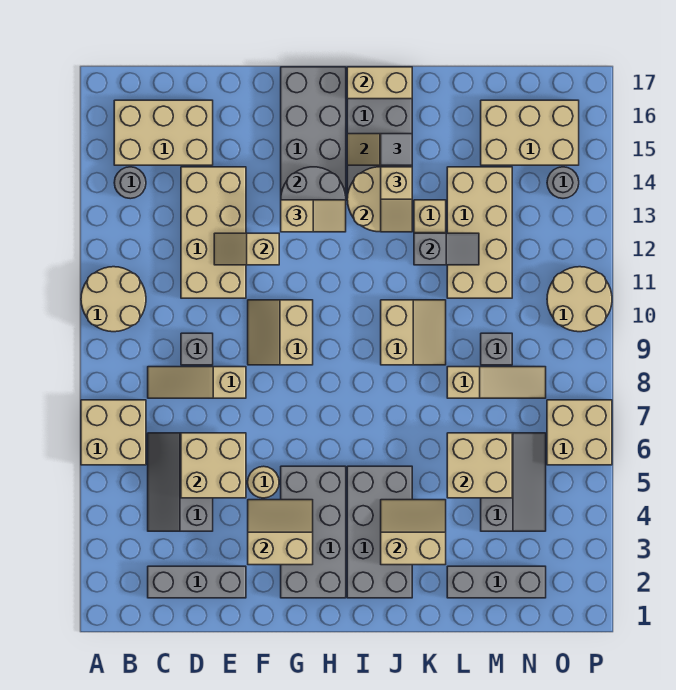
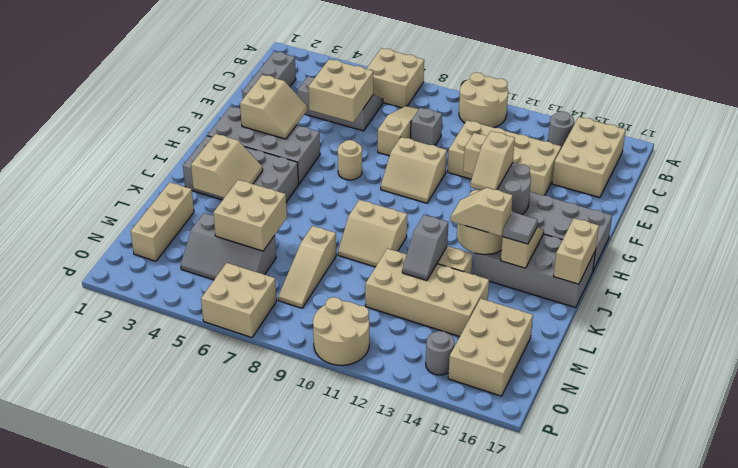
tan round brick F5 level 1 -> tan round brick G7 level 1
tan slope F9:G10 level 1 top G -> tan slope F9:G10 level 1 top F
grey brick L2:N2 level 1 -> tan brick L2:N2 level 1
grey brick M9 level 1 -> none

